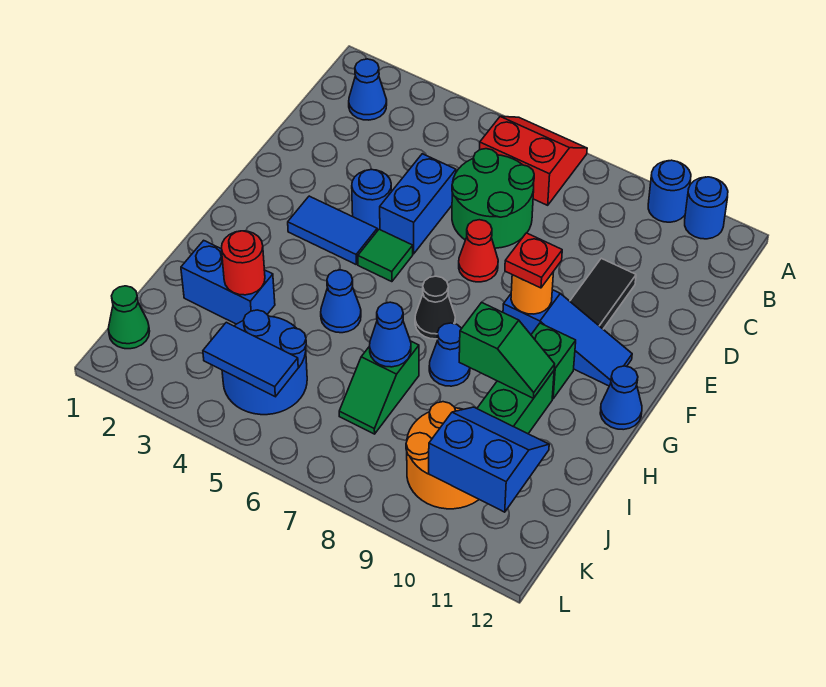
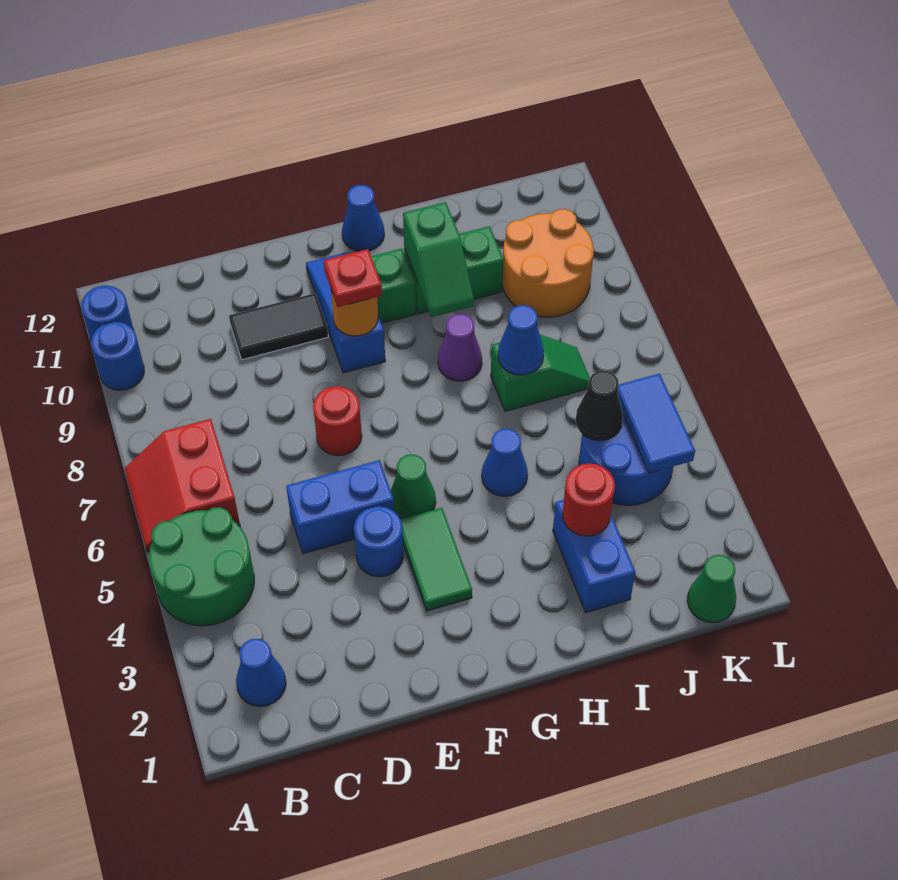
green round brick C6:D7 level 1 -> green round brick A4:B5 level 1
red cone E7 level 1 -> red round brick E7 level 1
blue tile F3:F4 level 1 -> green tile F3:F4 level 1
green tile F5 level 1 -> green cone F5 level 1
black cone G7 level 1 -> black cone J5 level 2
blue cone H8 level 1 -> purple cone H8 level 1
green slope H9:H10 level 2 top 9 -> green slope H9:H10 level 2 top 10
blue slope J10:K11 level 2 top K -> none

